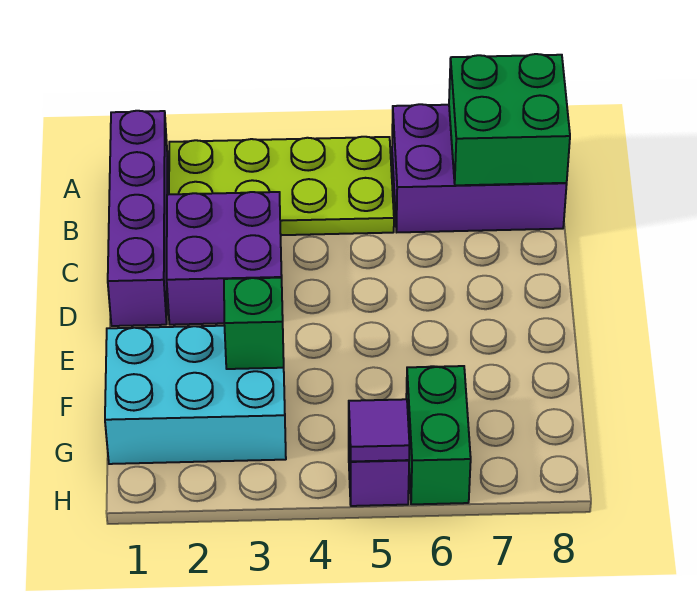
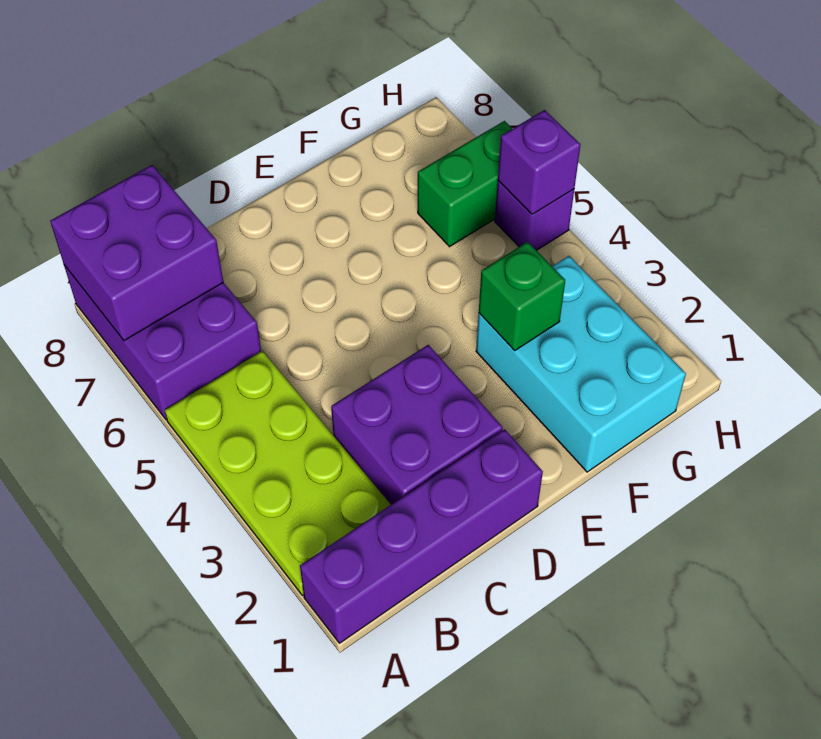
green brick A7:B8 level 2 -> purple brick A7:B8 level 2
purple tile H5 level 2 -> purple brick H5 level 2

